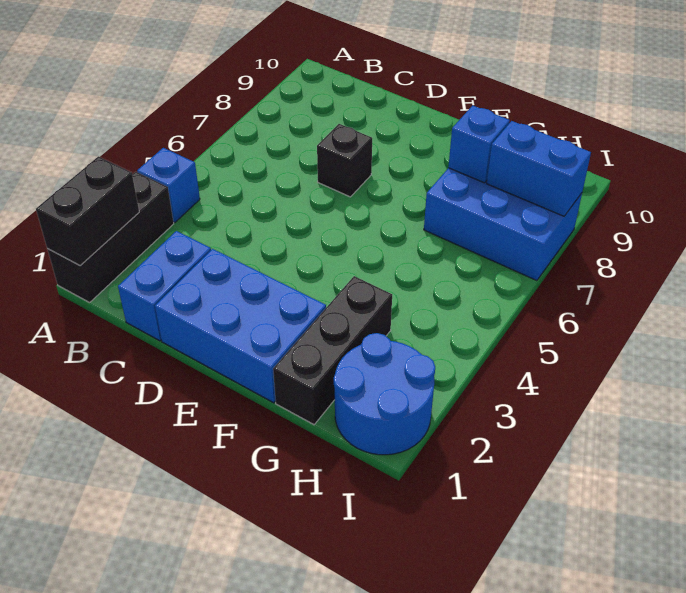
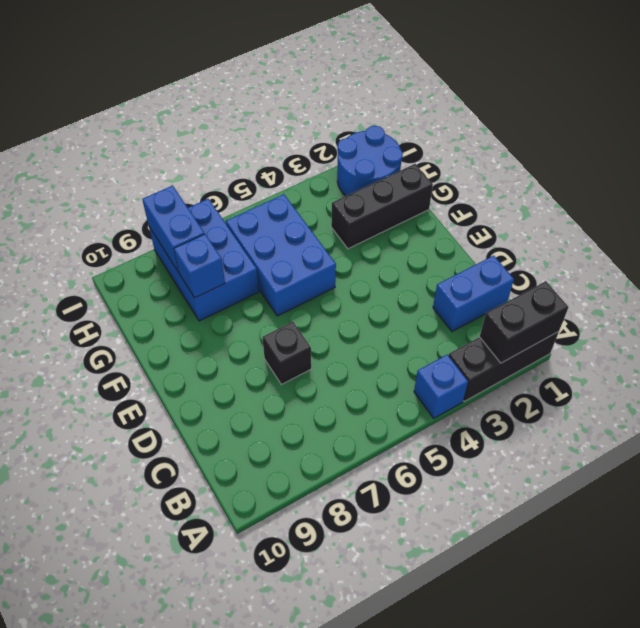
blue brick D1:F2 level 1 -> blue brick F5:H6 level 1

